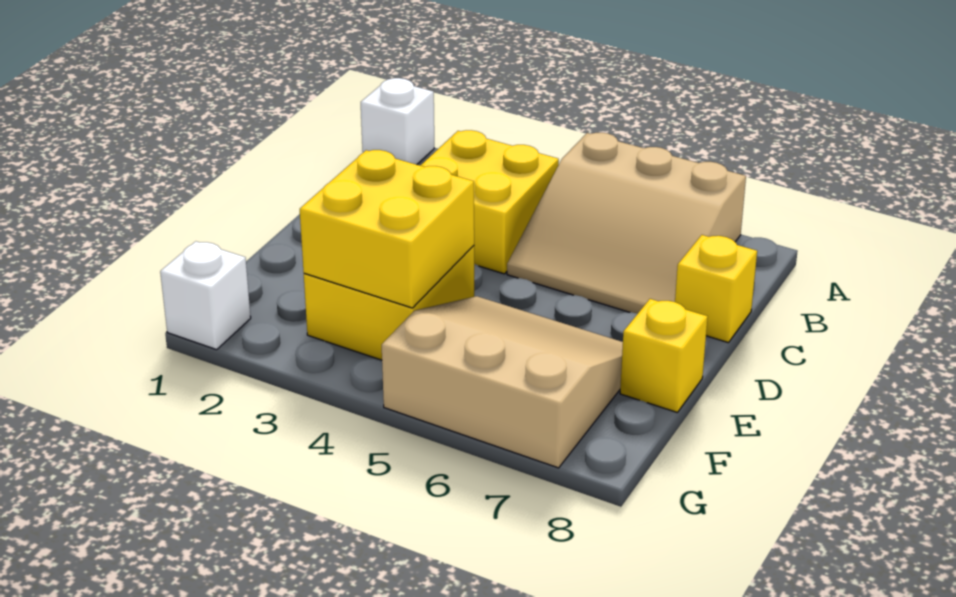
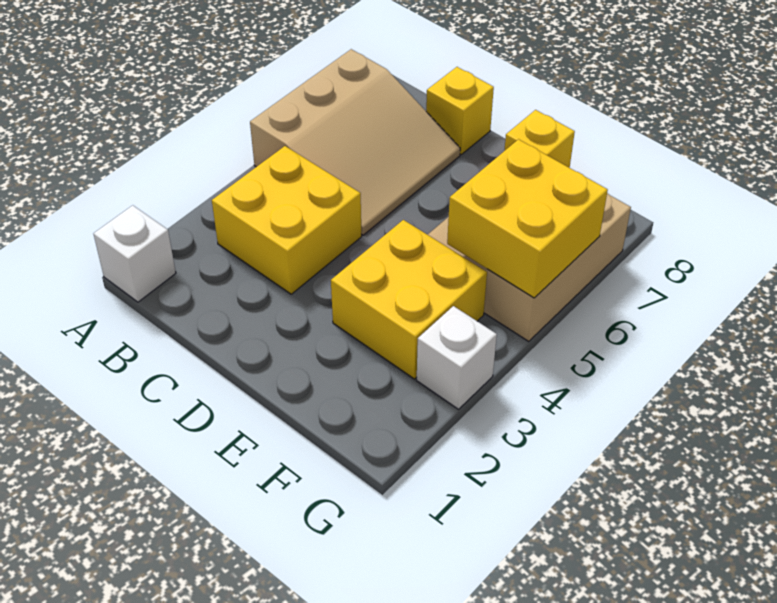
yellow brick E3:F4 level 2 -> yellow brick F5:G6 level 2
white brick G1 level 1 -> white brick G3 level 1

